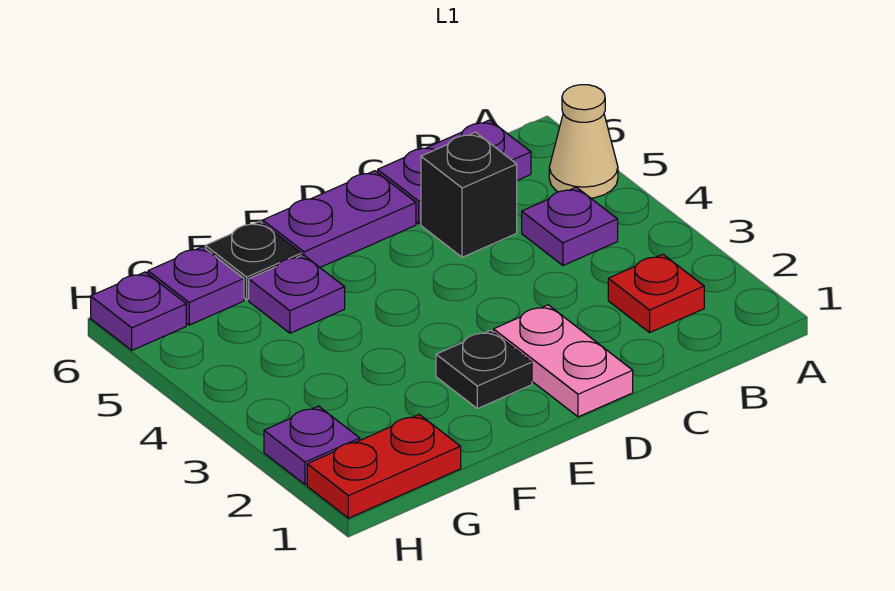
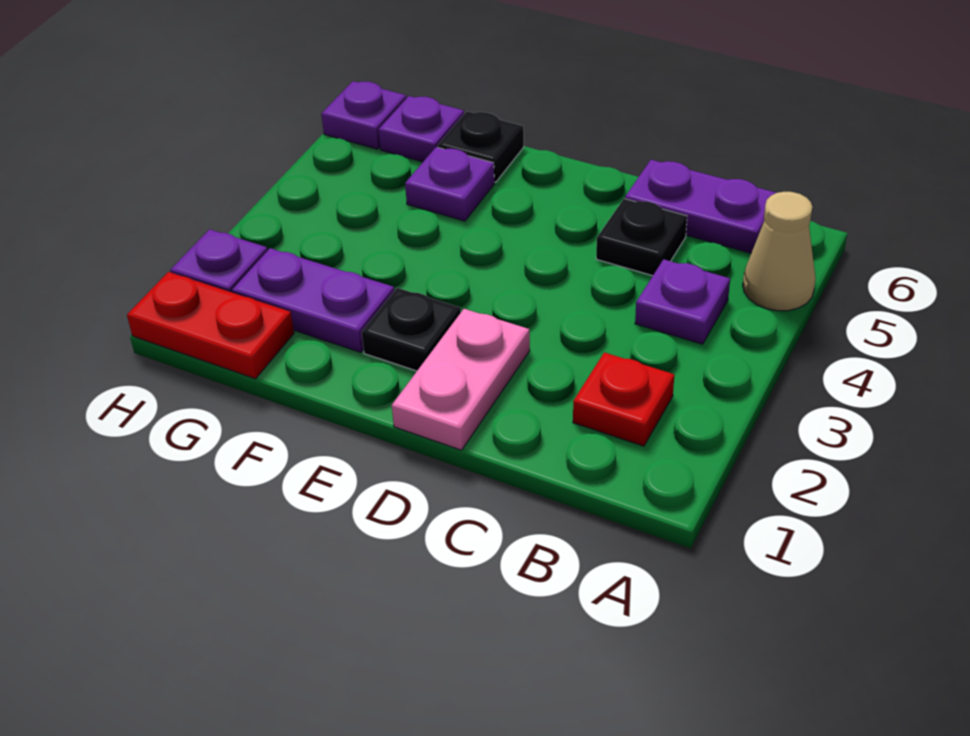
black brick C5 level 1 -> black plate C5 level 1
purple plate D6:E6 level 1 -> purple plate F2:G2 level 1

